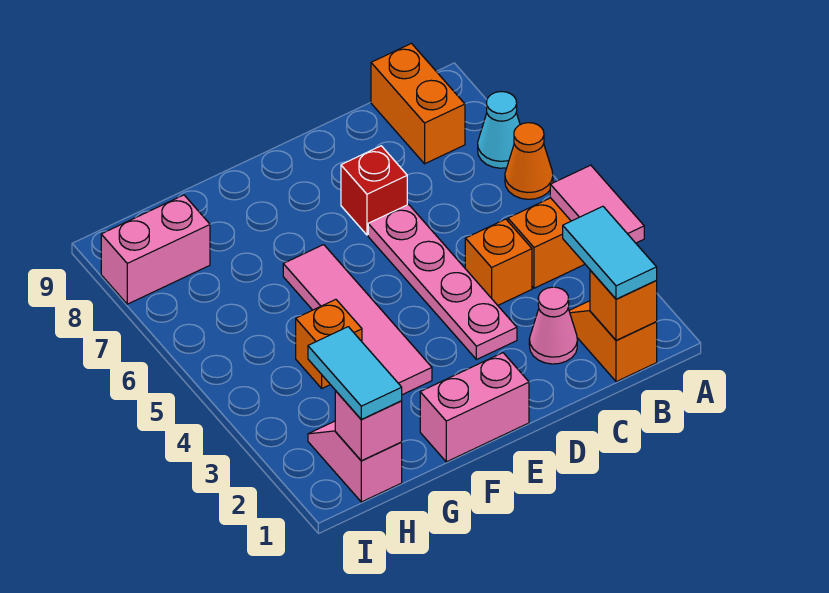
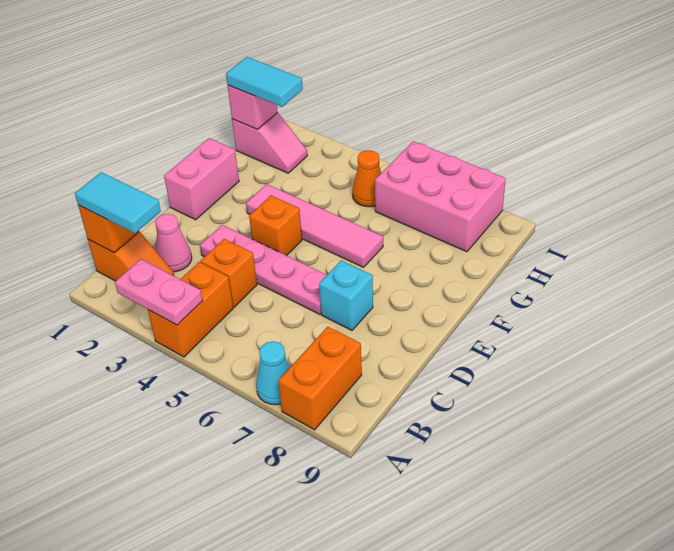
pink tile A3:A4 level 2 -> pink plate A3:A4 level 2
orange cone A6 level 1 -> orange cone H5 level 1
orange brick B8:B9 level 1 -> orange brick A8:B8 level 1
red brick D7 level 1 -> cyan brick D7 level 1
orange brick G4 level 1 -> orange brick E4 level 1
pink brick H8:I8 level 1 -> pink brick H6:I8 level 1

